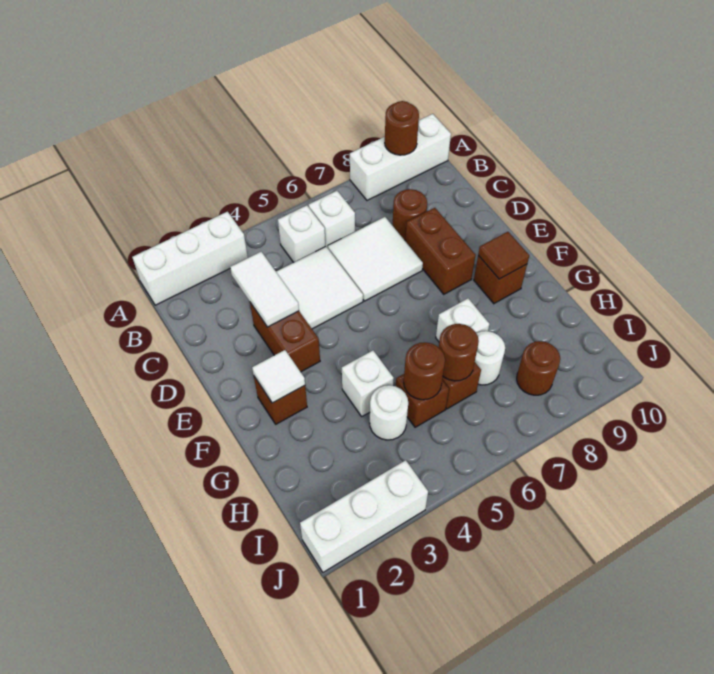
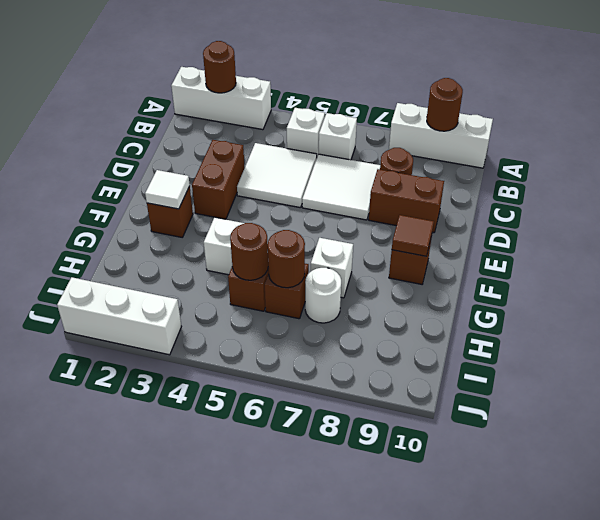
white tile C3:D3 level 2 -> none
brown brick D8:E8 level 1 -> brown brick D8:D9 level 1
white round brick H4 level 1 -> none
brown round brick I8 level 1 -> brown round brick A2 level 2

